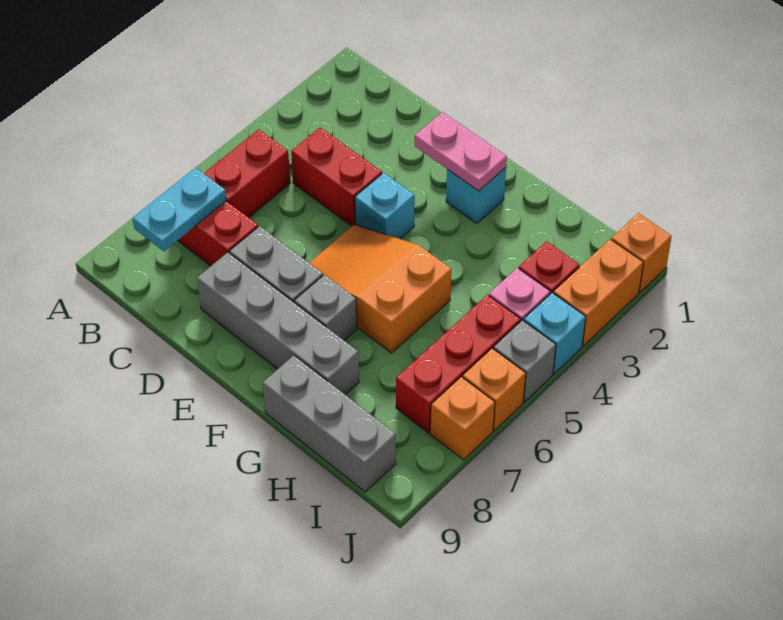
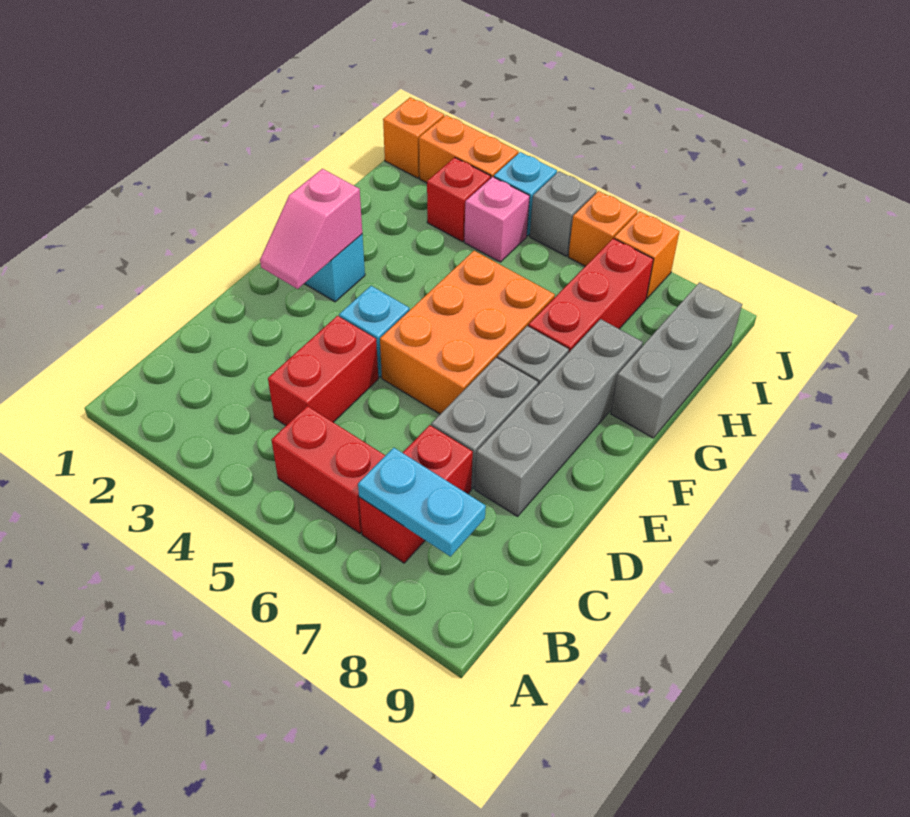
pink plate E2:F2 level 2 -> pink slope E2:F2 level 2 top F
orange slope E5:G6 level 1 top G -> orange brick E5:G6 level 1
red brick I5:I7 level 1 -> red brick G7:I7 level 1

